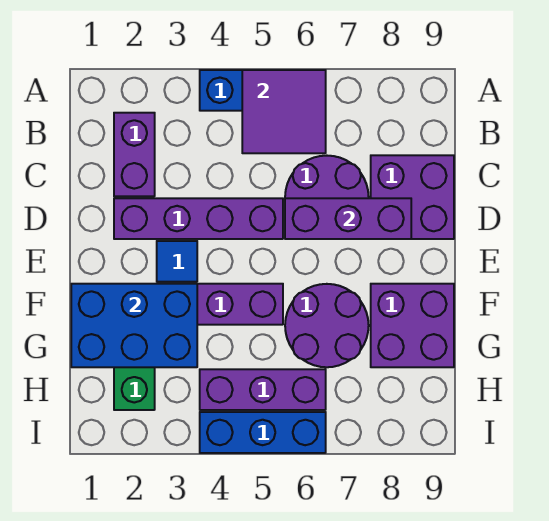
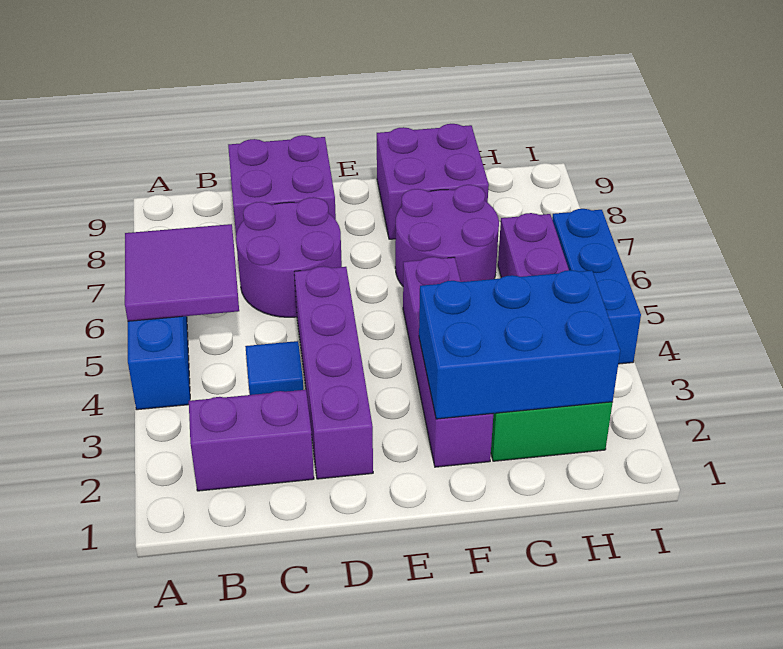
purple brick D6:D8 level 2 -> none
blue tile E3 level 1 -> blue tile C4 level 1
blue brick F1:G3 level 2 -> blue brick F2:H3 level 2

